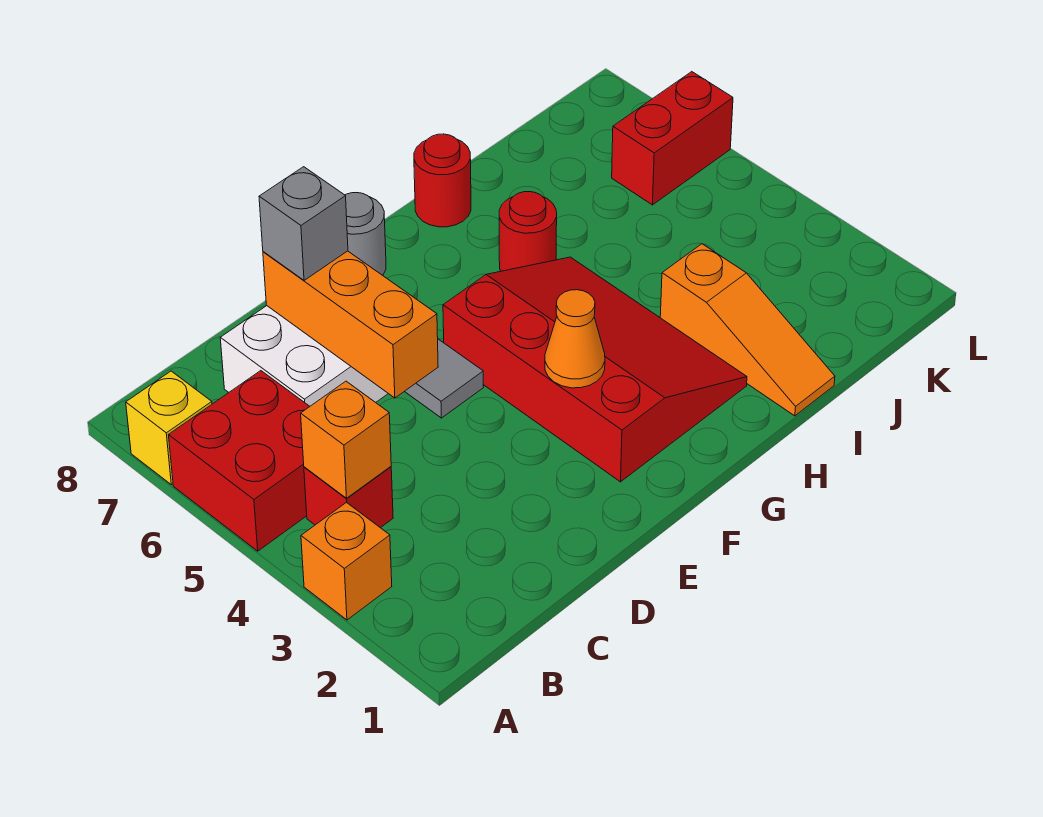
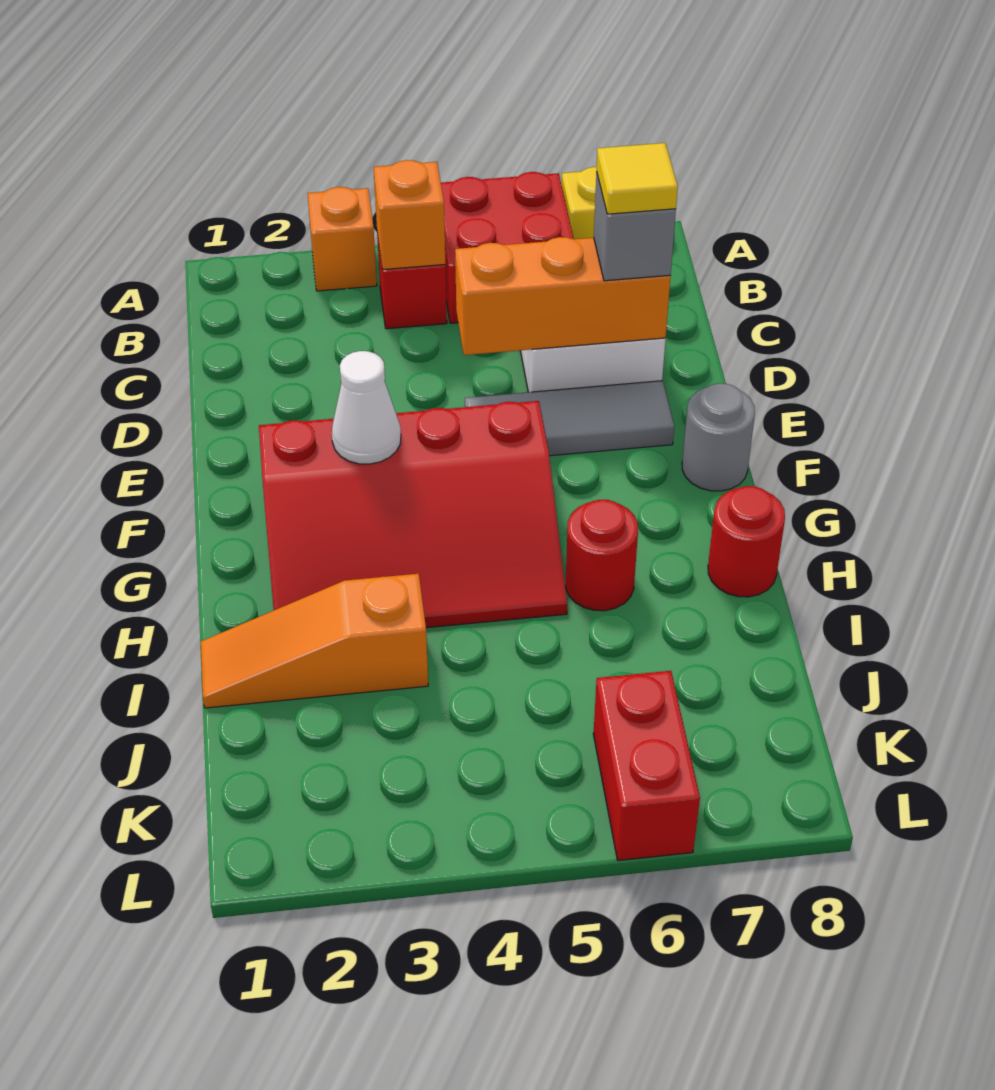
none -> yellow tile D7 level 4
orange cone F3 level 2 -> white cone F3 level 2

